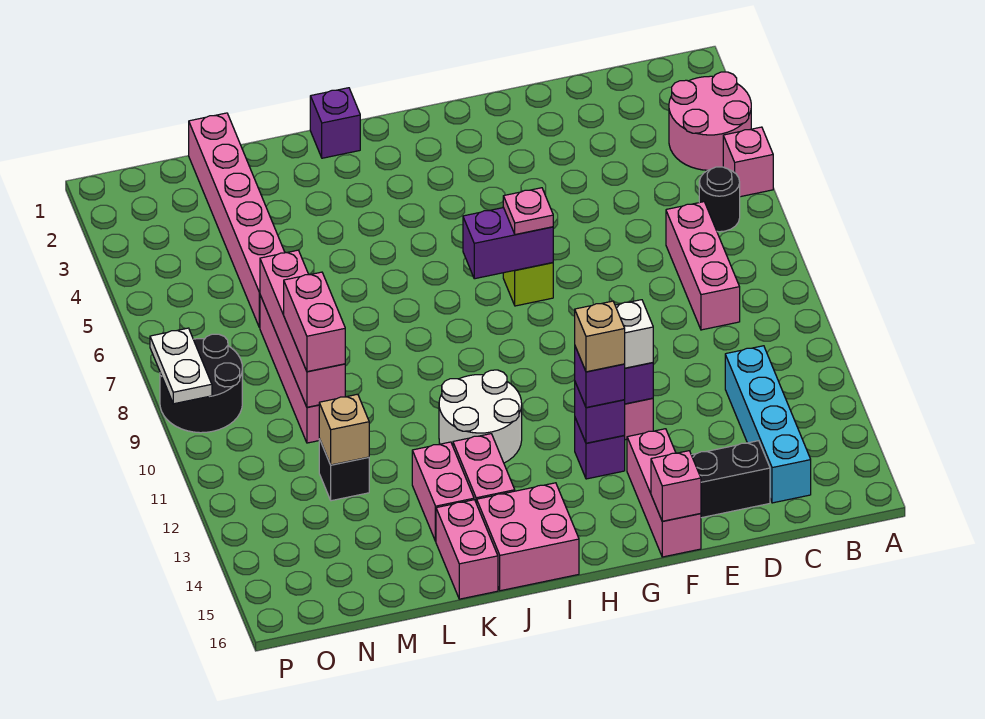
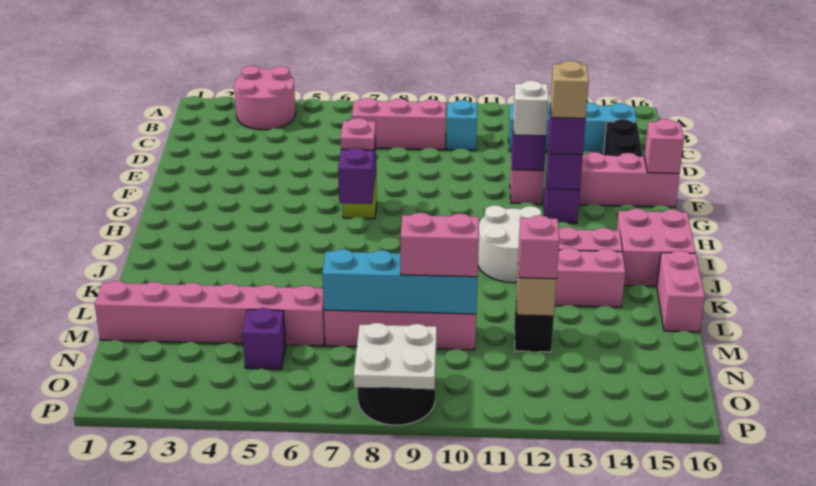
pink brick A5 level 1 -> pink brick M12 level 3
black round brick B6 level 1 -> none
none -> cyan brick C10 level 1
purple brick J1 level 1 -> purple brick N5 level 1
pink brick K15:K16 level 1 -> pink brick K16:L16 level 1
pink brick M7:M10 level 2 -> cyan brick M7:M10 level 2
white plate P8:P9 level 2 -> white plate O8:P9 level 2

